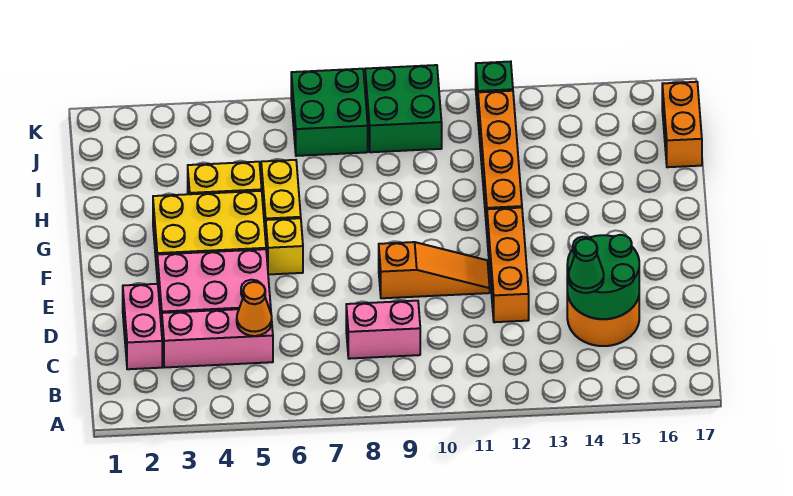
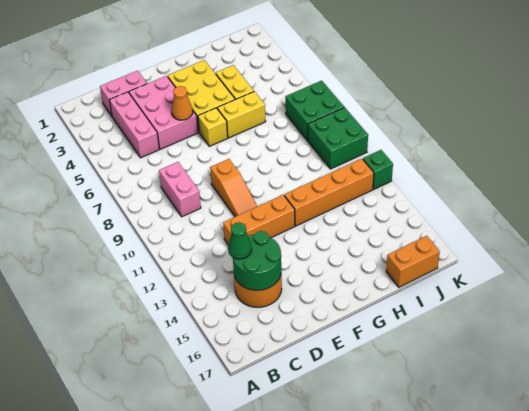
orange cone C5 level 2 -> orange cone E5 level 2

